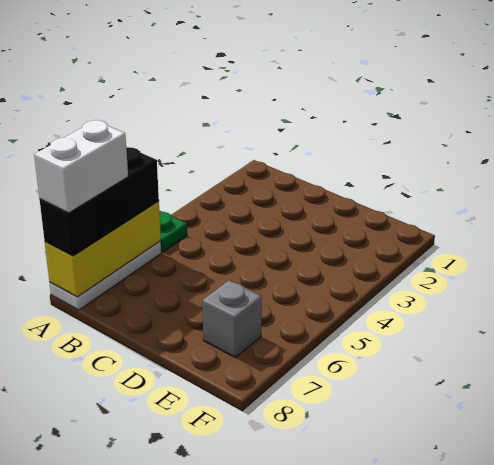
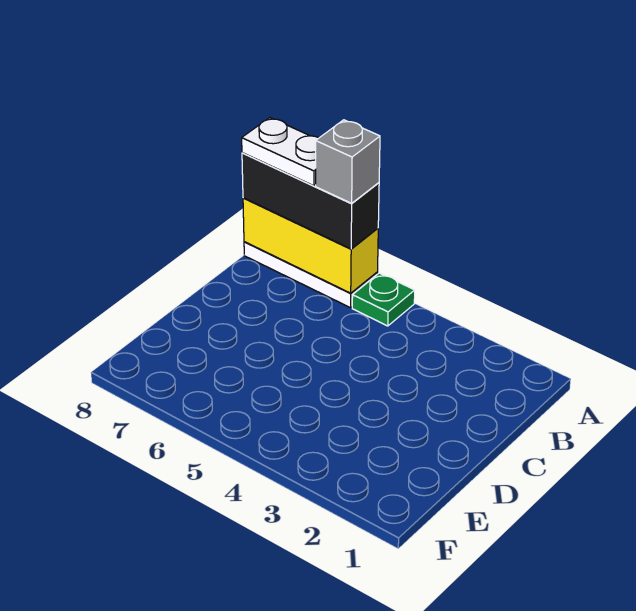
white brick A7:A8 level 4 -> white plate A7:A8 level 4
grey brick E7 level 1 -> grey brick A6 level 4

